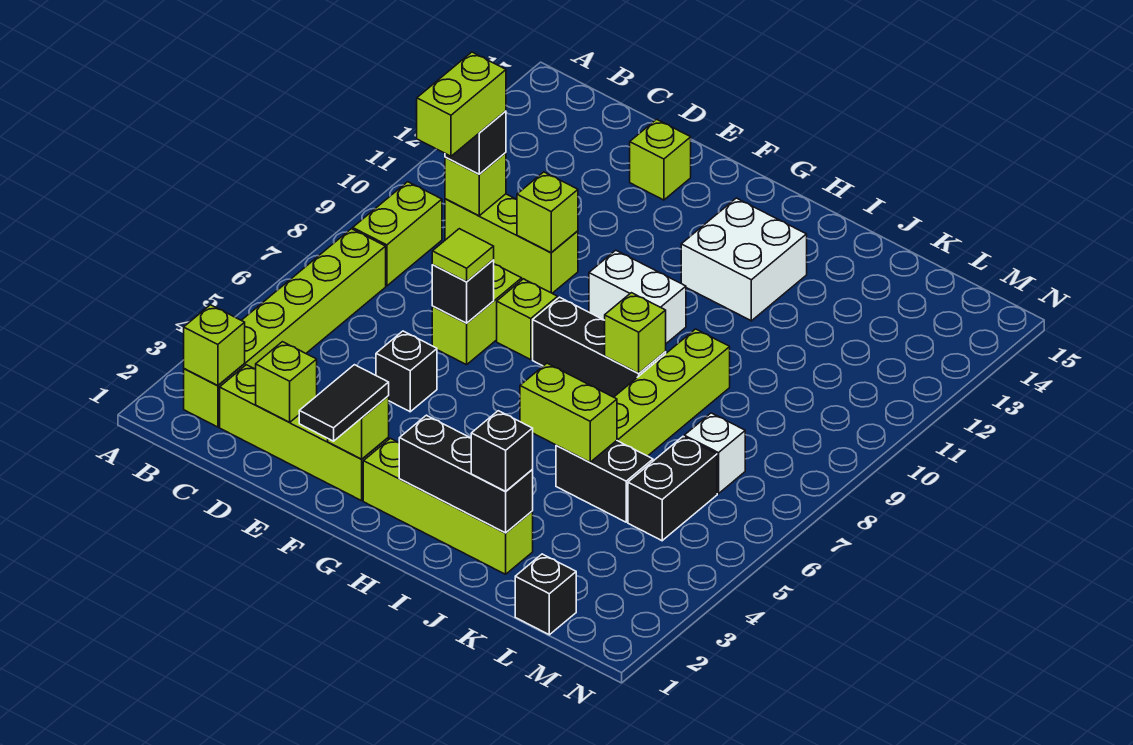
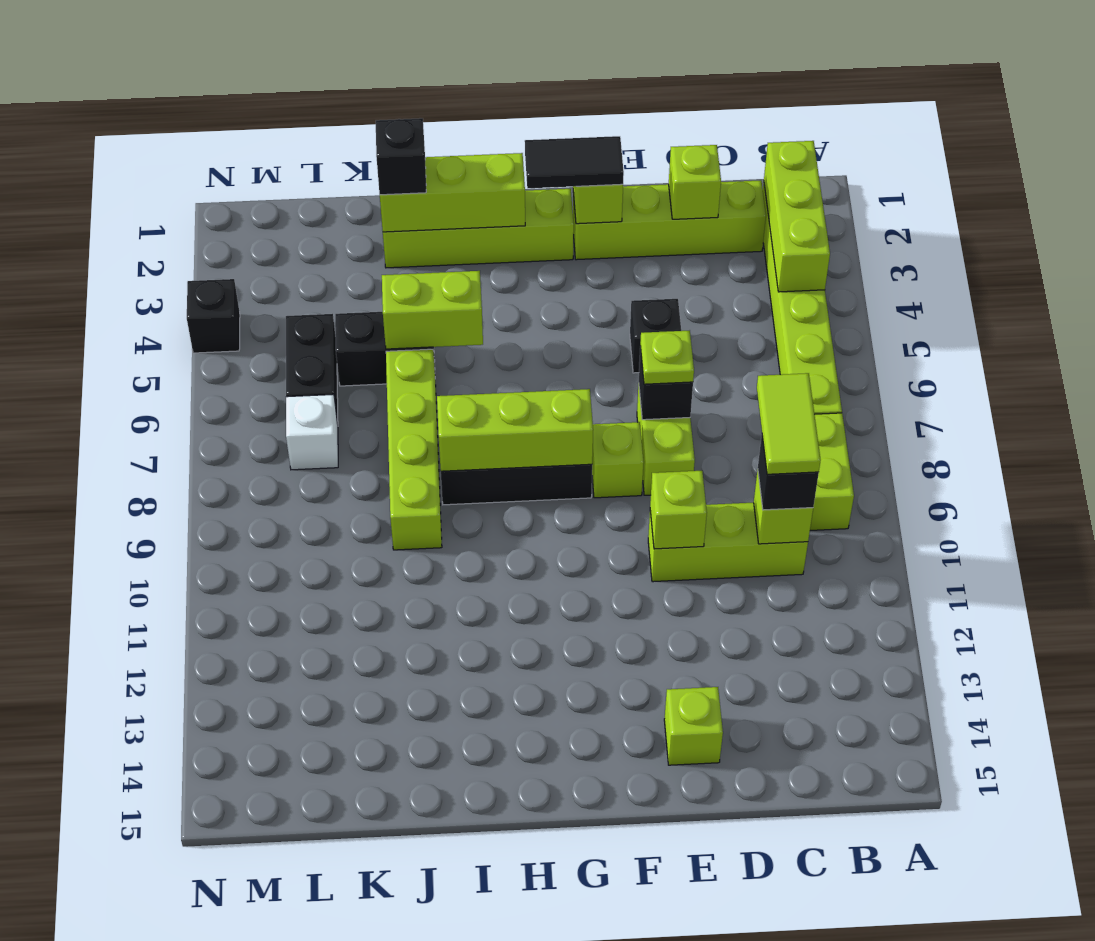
lime brick B2 level 2 -> lime brick B2:B4 level 2
lime brick C9:C10 level 4 -> lime tile C9:C10 level 4
lime tile E7 level 3 -> lime plate E7 level 3
black tile F1:F2 level 3 -> black tile F2:G2 level 3
white brick G10:H10 level 1 -> none
black brick H2:J2 level 2 -> lime brick H2:J2 level 2
white brick H12:I13 level 1 -> none
lime brick I8 level 2 -> lime brick G8:I8 level 2
black brick L1 level 1 -> black brick N4 level 1

